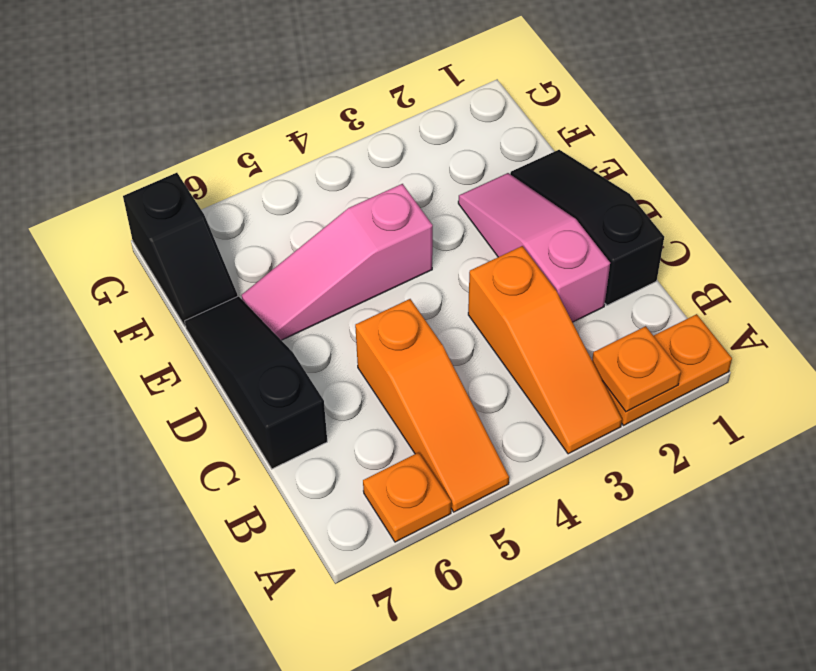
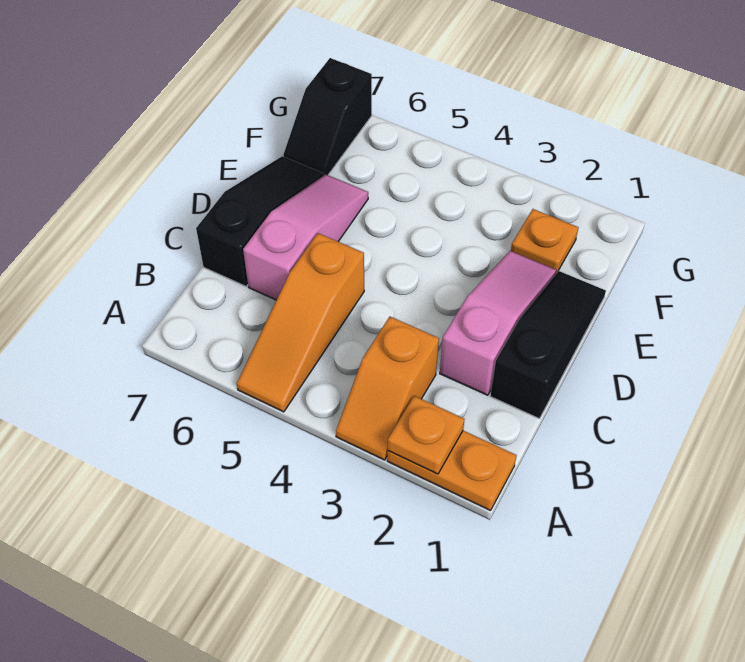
orange slope A3:C3 level 1 top C -> orange slope A3:B3 level 1 top B
orange plate A6 level 1 -> orange plate F2 level 1
pink slope E4:E6 level 1 top 4 -> pink slope C6:E6 level 1 top C

